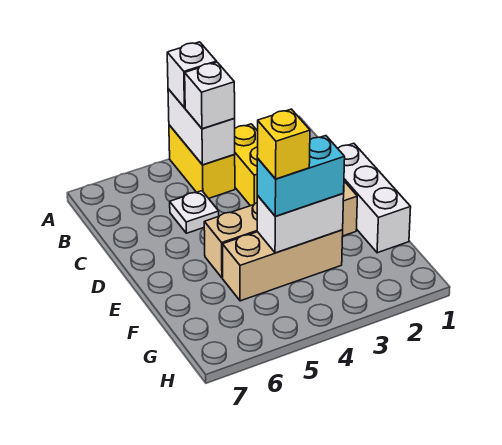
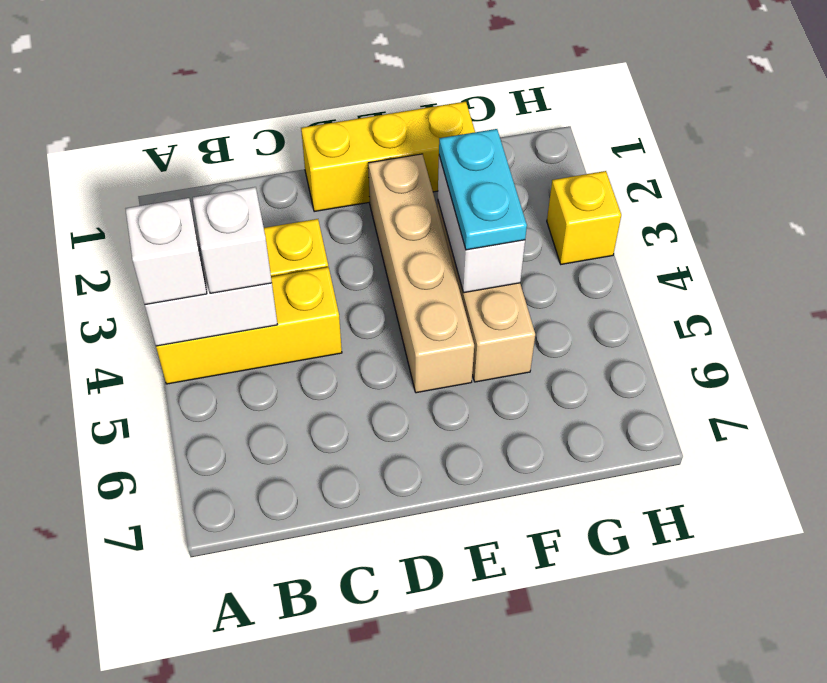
yellow brick A4:B4 level 1 -> yellow brick A4:C4 level 1
white plate C5 level 1 -> none
white brick D1:F1 level 1 -> yellow brick D1:F1 level 1
cyan brick F3:F4 level 3 -> cyan plate F3:F4 level 3
yellow brick F4 level 4 -> yellow brick H3 level 1

